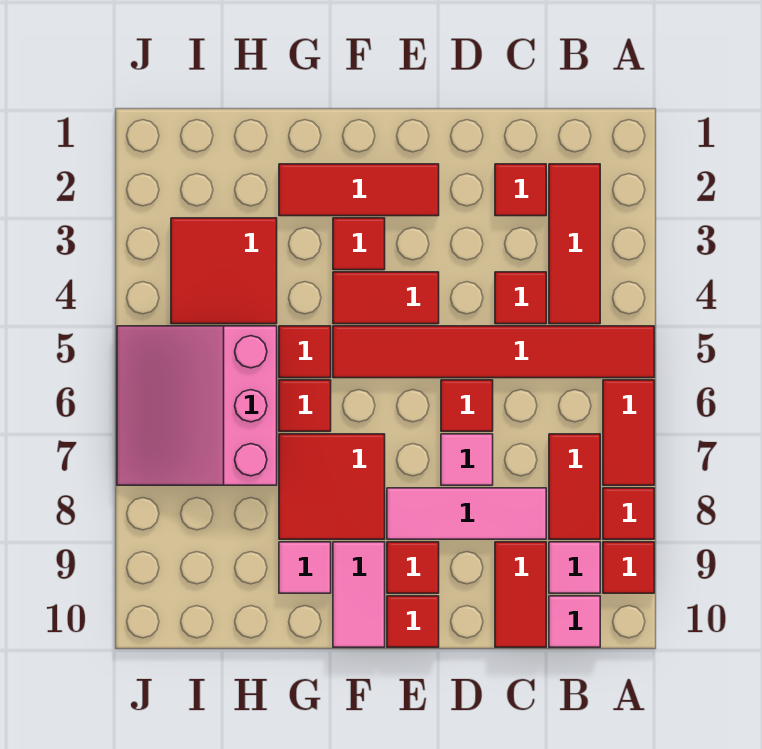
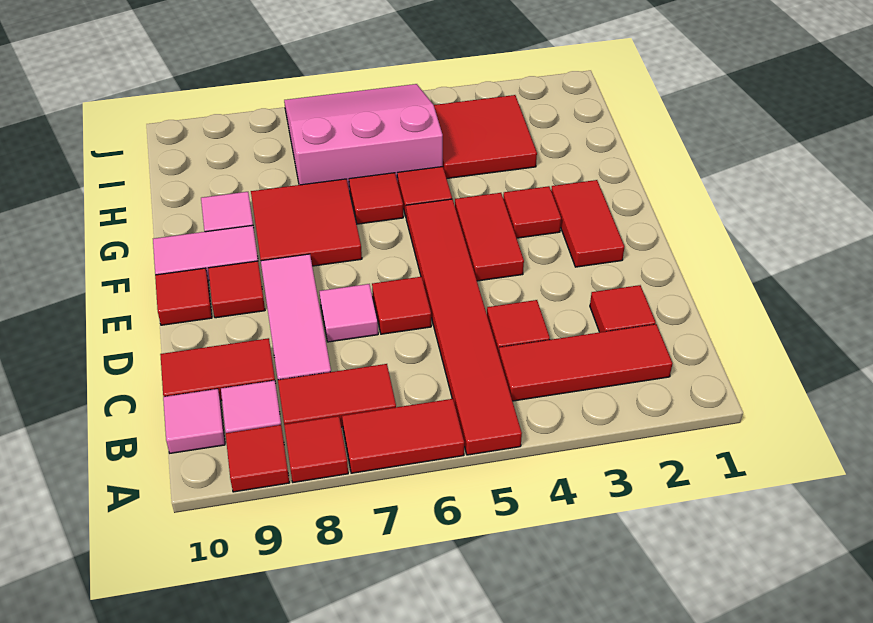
red tile E2:G2 level 1 -> red tile E2:F2 level 1

